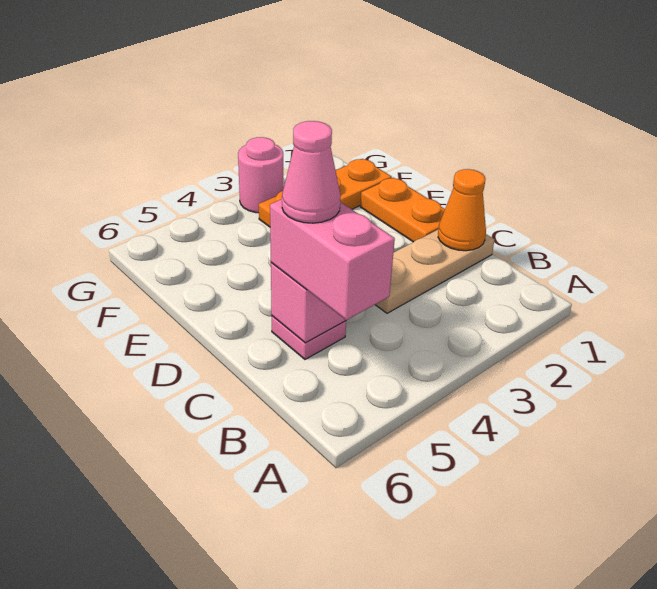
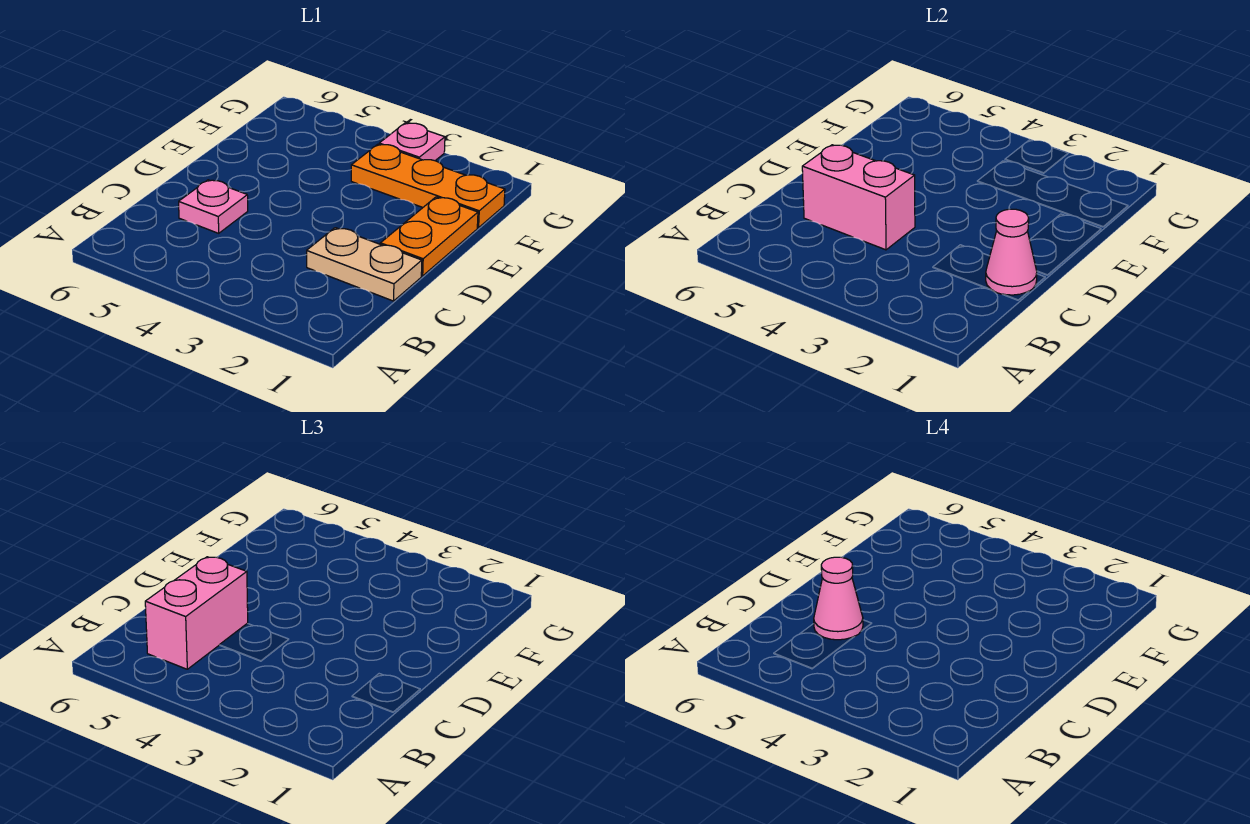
tan plate C1:C3 level 1 -> tan plate C1:C2 level 1
orange cone C1 level 2 -> pink cone C1 level 2
pink round brick G3 level 1 -> pink plate G3 level 1

